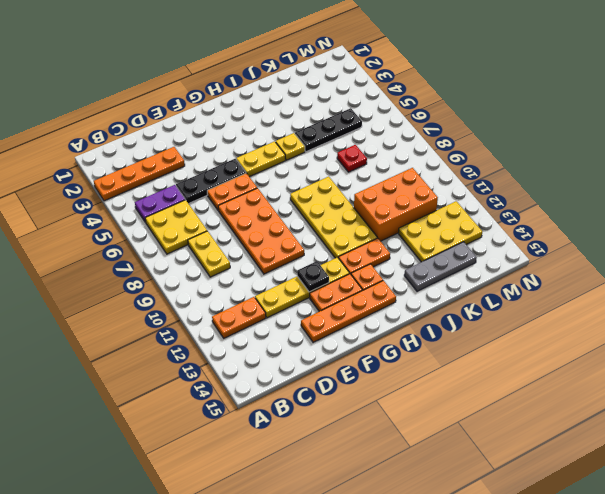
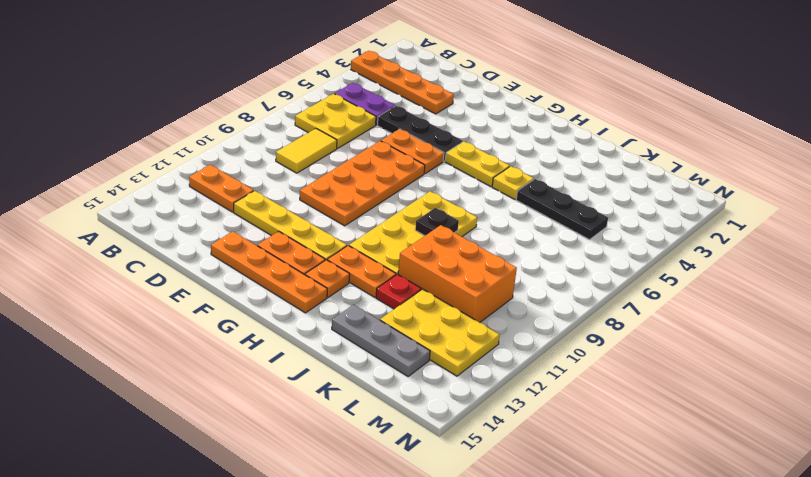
yellow plate C8:C9 level 1 -> yellow tile C8:C9 level 1
black plate F12 level 2 -> black plate I9 level 2
red plate K7 level 1 -> red plate J12 level 1

